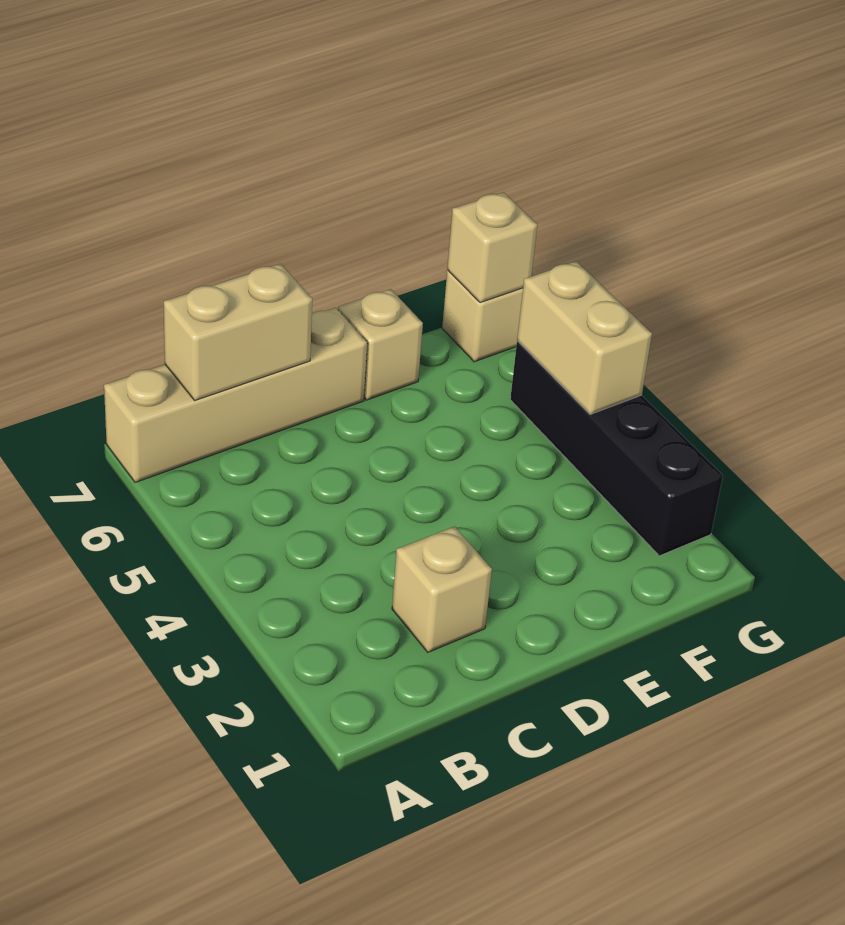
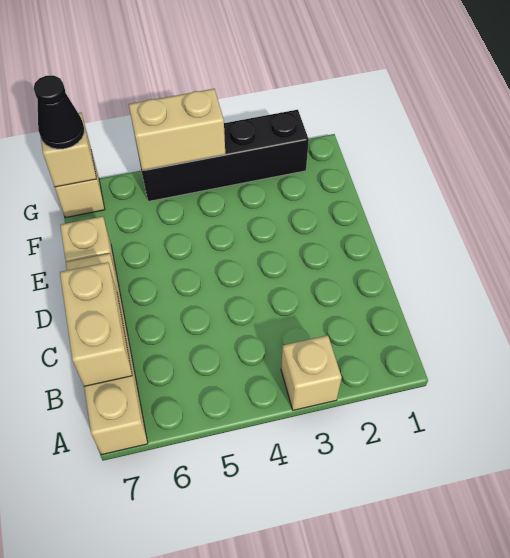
tan brick C2 level 1 -> tan brick A3 level 1
none -> black cone G7 level 3

